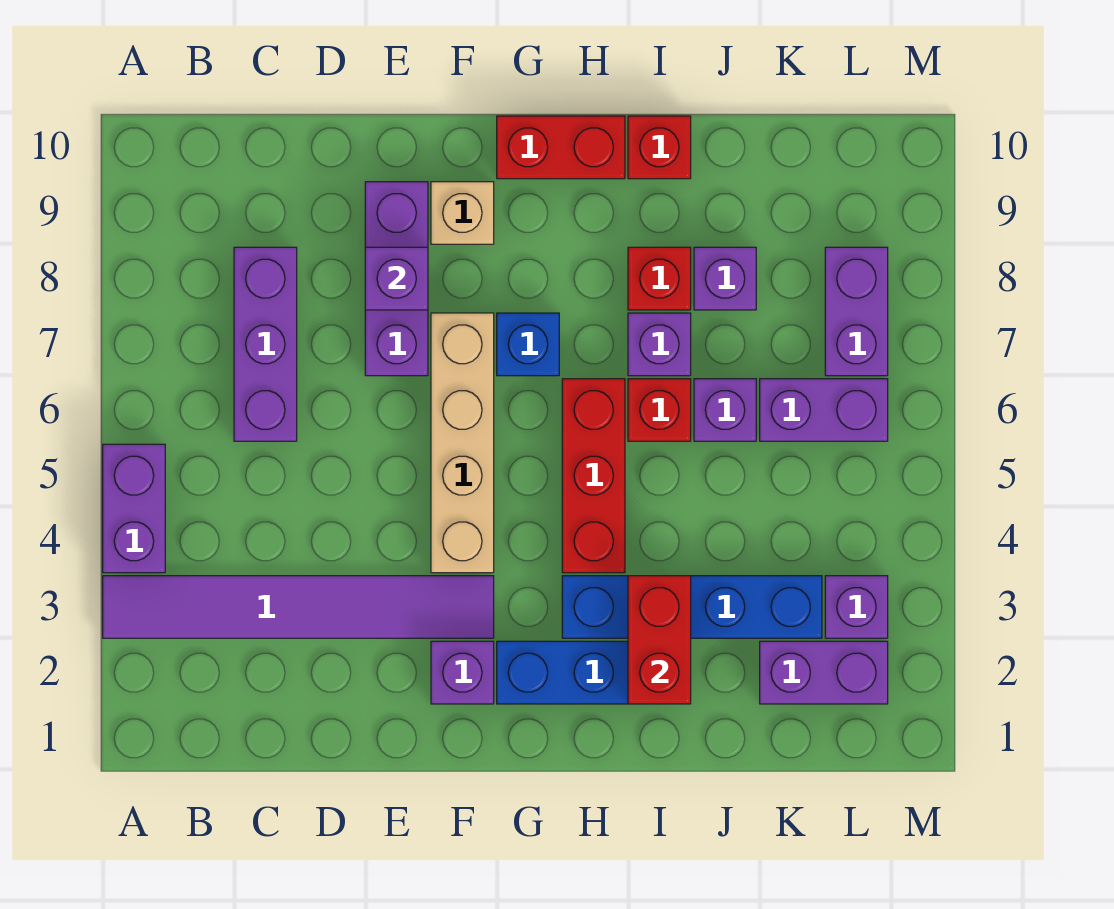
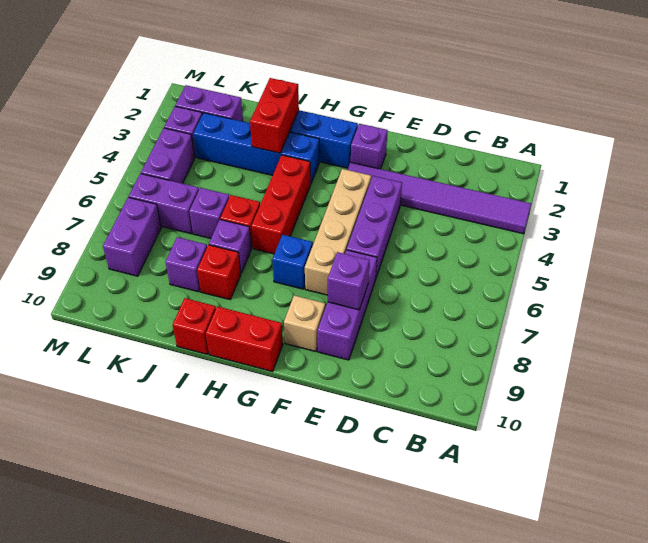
purple brick A4:A5 level 1 -> purple brick L4:L5 level 1
purple brick C6:C8 level 1 -> purple brick E4:E6 level 1

